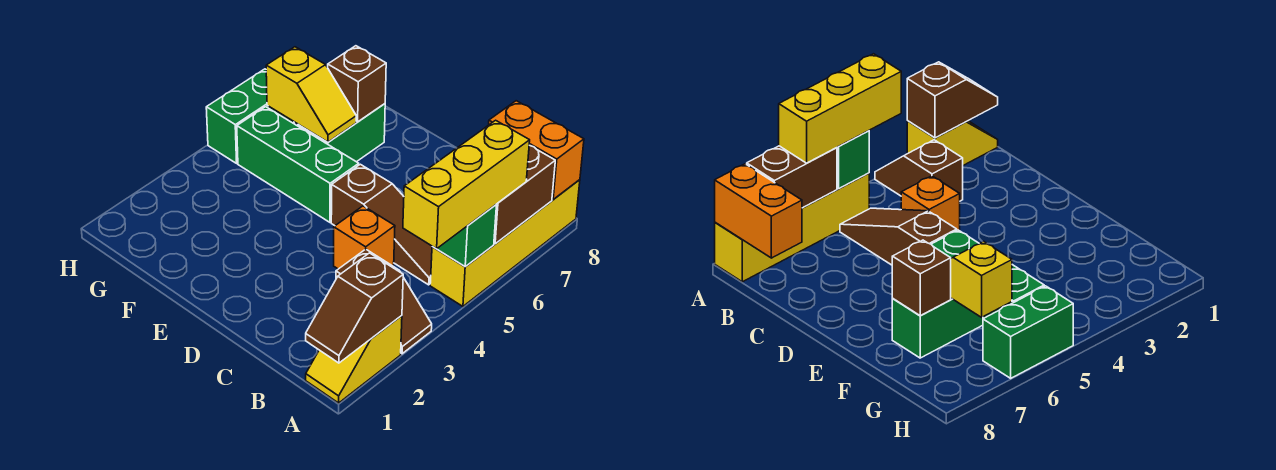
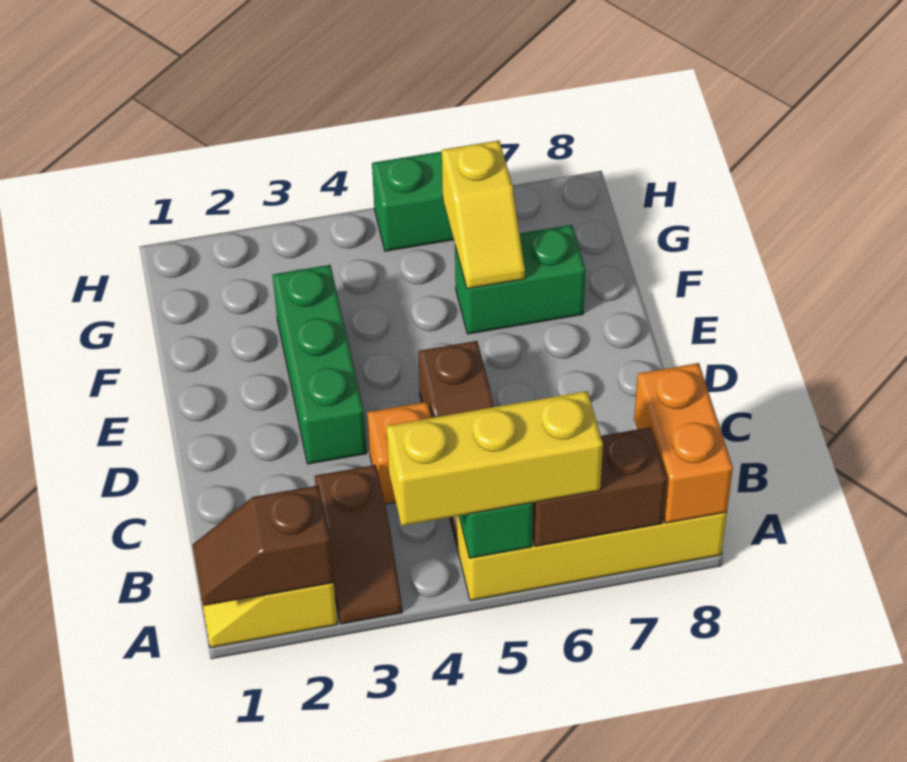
green brick E5:G5 level 1 -> green brick D3:F3 level 1
brown brick F7 level 2 -> none

